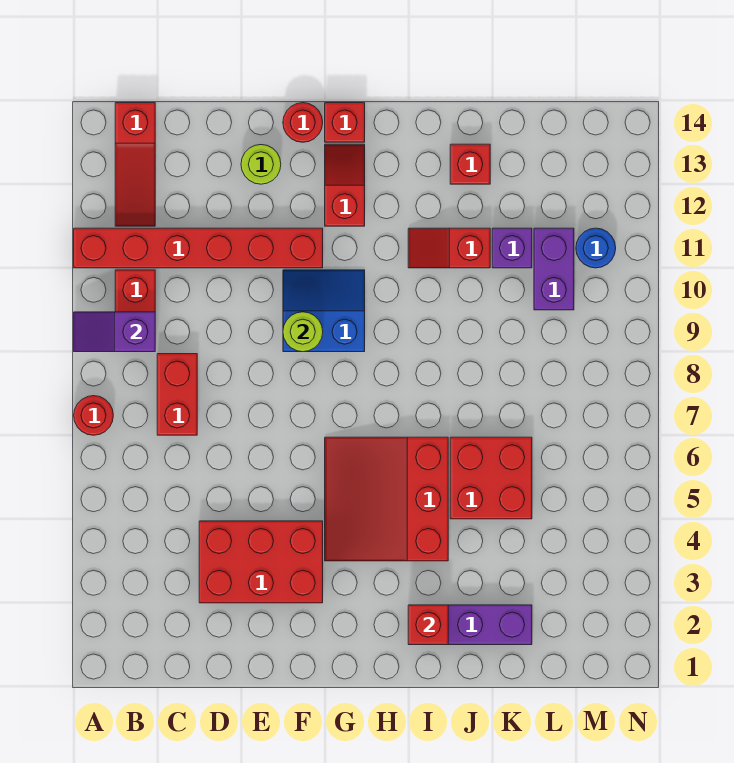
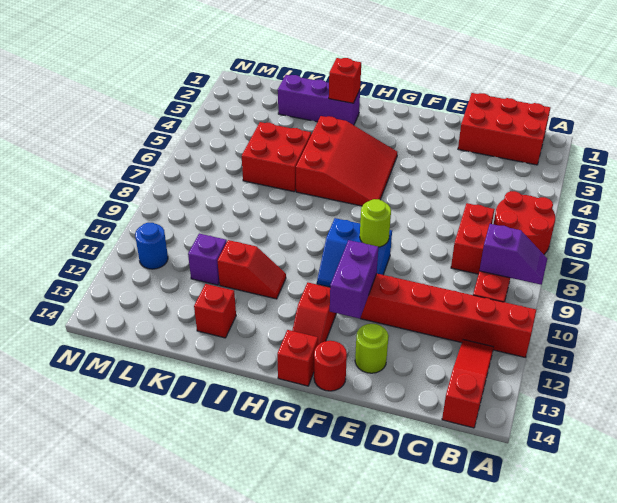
red round brick A7 level 1 -> red round brick A6:B7 level 1
red brick D3:F4 level 1 -> red brick B1:D2 level 1
purple brick L10:L11 level 1 -> purple brick F11:F12 level 2

